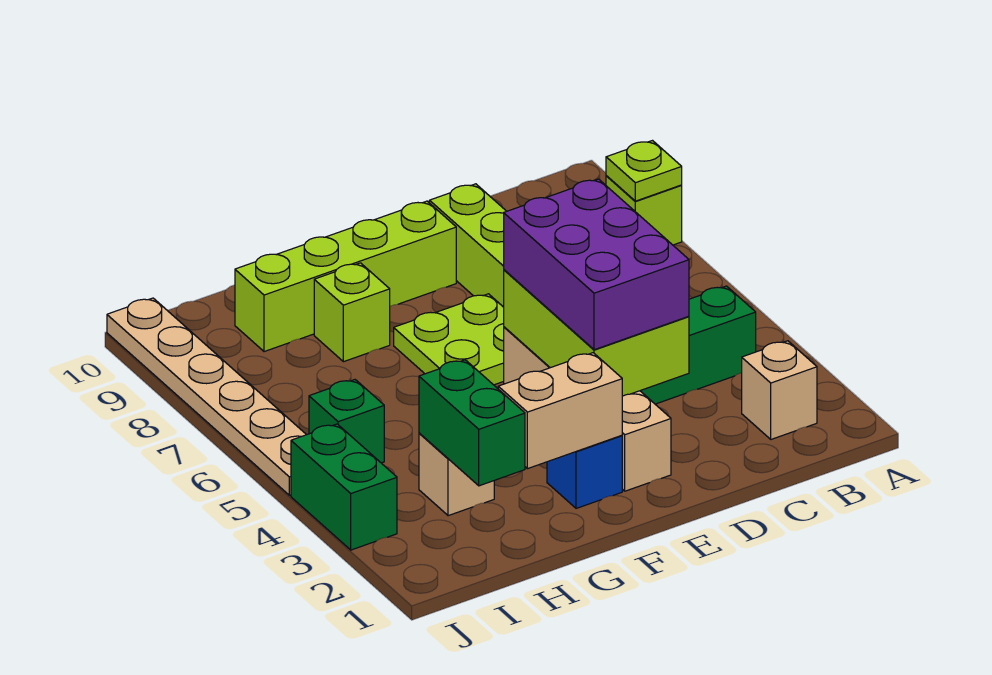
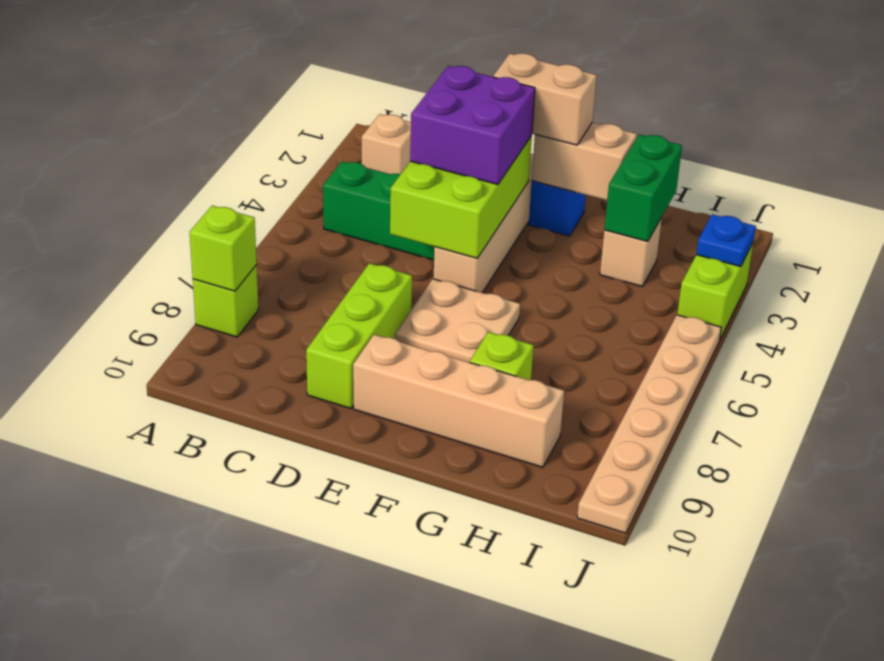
lime plate A8 level 2 -> lime brick A8 level 2
purple brick D3:E5 level 3 -> purple brick D3:E4 level 3
none -> tan brick E2:F2 level 3
lime plate E6:F7 level 1 -> tan plate E6:F7 level 1
lime brick E9:H9 level 1 -> tan brick E9:H9 level 1
green brick I5 level 1 -> none
green brick J3:J4 level 1 -> lime brick J3:J4 level 1
none -> blue plate J3 level 2

